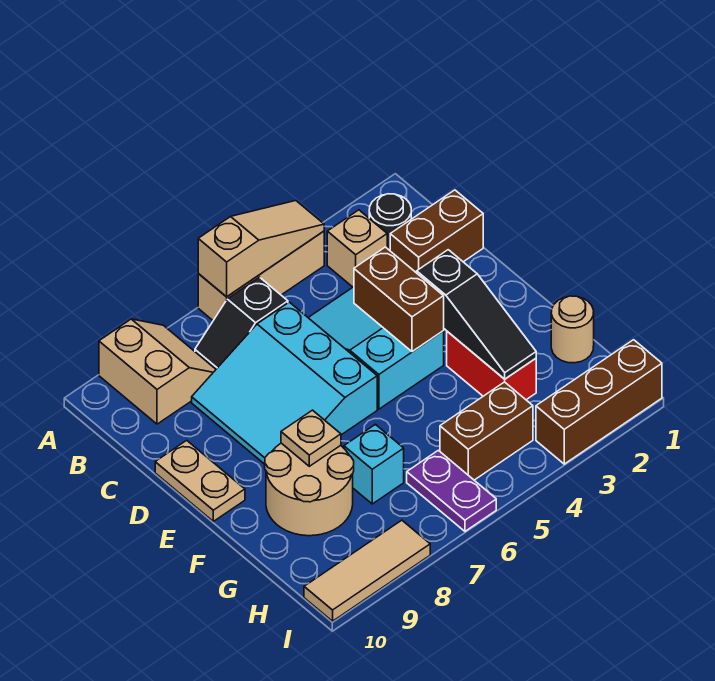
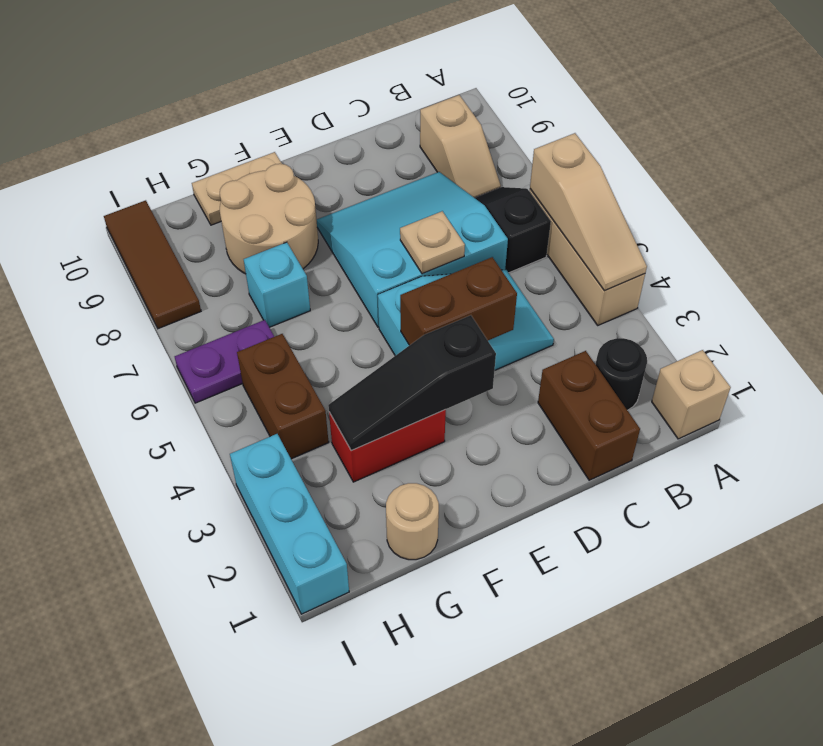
tan slope A8:B9 level 1 top 9 -> tan slope B8:B9 level 1 top 9
tan brick B3 level 1 -> tan brick A1 level 1
tan plate D10:E10 level 1 -> tan plate F10:G10 level 1
tan plate F8 level 2 -> tan plate D6 level 2
brown brick I1:I3 level 1 -> cyan brick I1:I3 level 1
tan tile I8:I10 level 1 -> brown tile I8:I10 level 1

